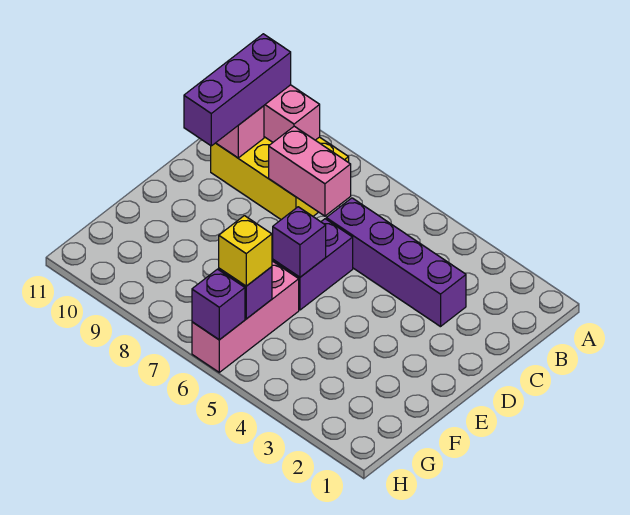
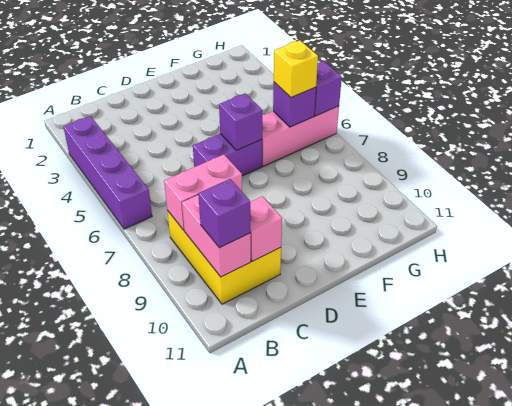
purple brick B10:D10 level 3 -> purple brick B10 level 3
purple brick C3:C6 level 1 -> purple brick A3:A6 level 1
pink brick C7:C8 level 2 -> pink brick B8:C8 level 2

